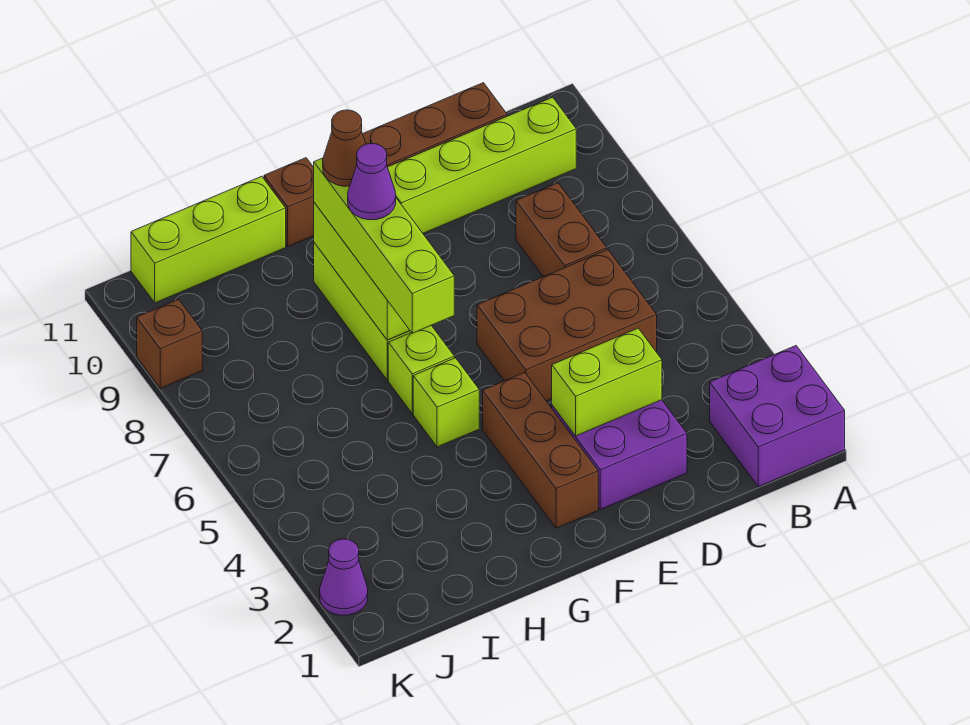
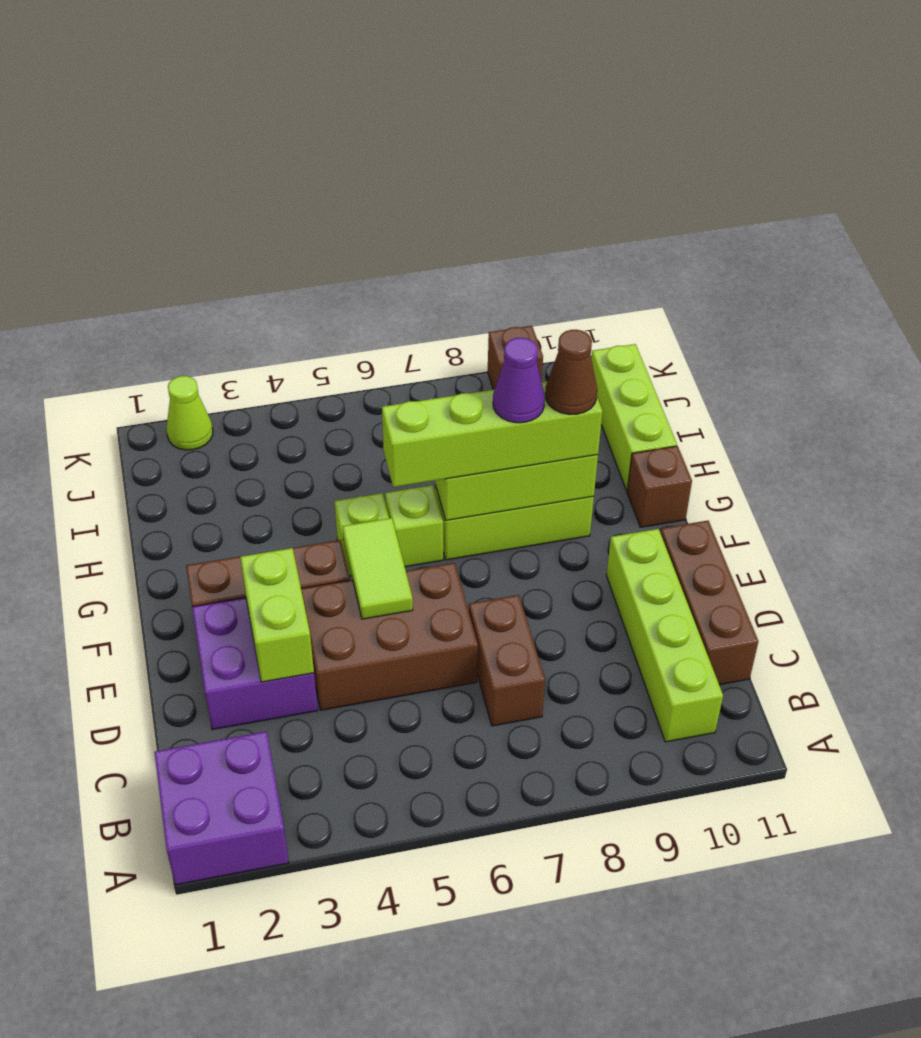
brown brick C5:E6 level 1 -> brown brick D4:E6 level 1
brown brick C7:C8 level 1 -> brown brick C7:D7 level 1
none -> lime tile E5:F5 level 2
purple cone K2 level 1 -> lime cone K2 level 1

